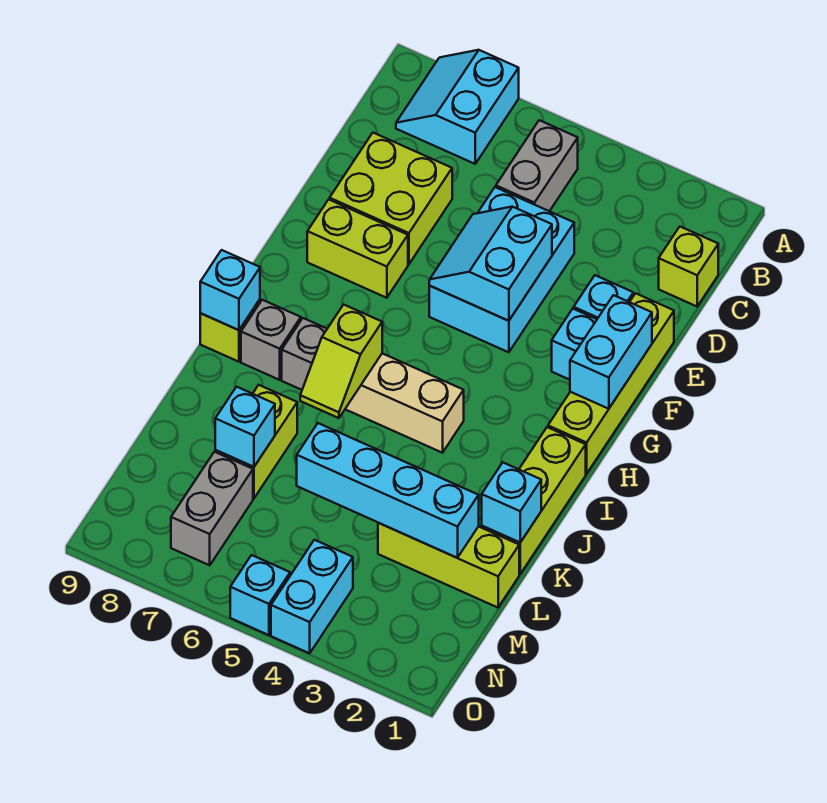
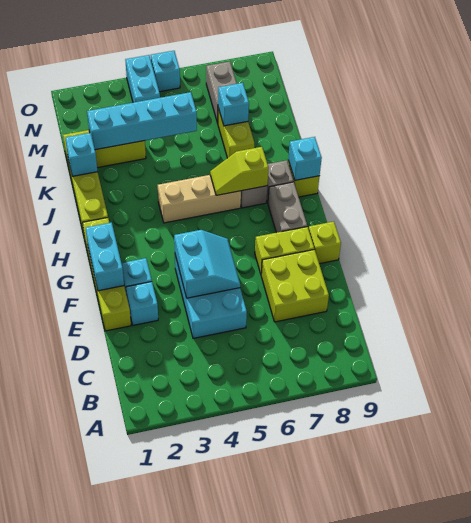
cyan slope A7:B8 level 1 top 7 -> none
grey brick B5:C5 level 1 -> grey brick G8:H8 level 1
lime brick C1 level 1 -> lime brick F9 level 1
lime slope I6:J6 level 2 top I -> lime slope I6:I7 level 2 top 7

